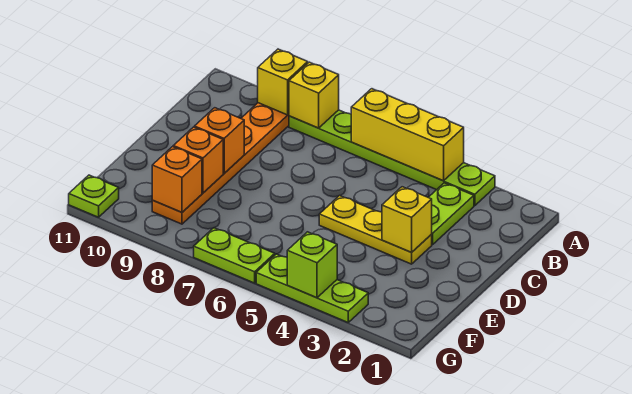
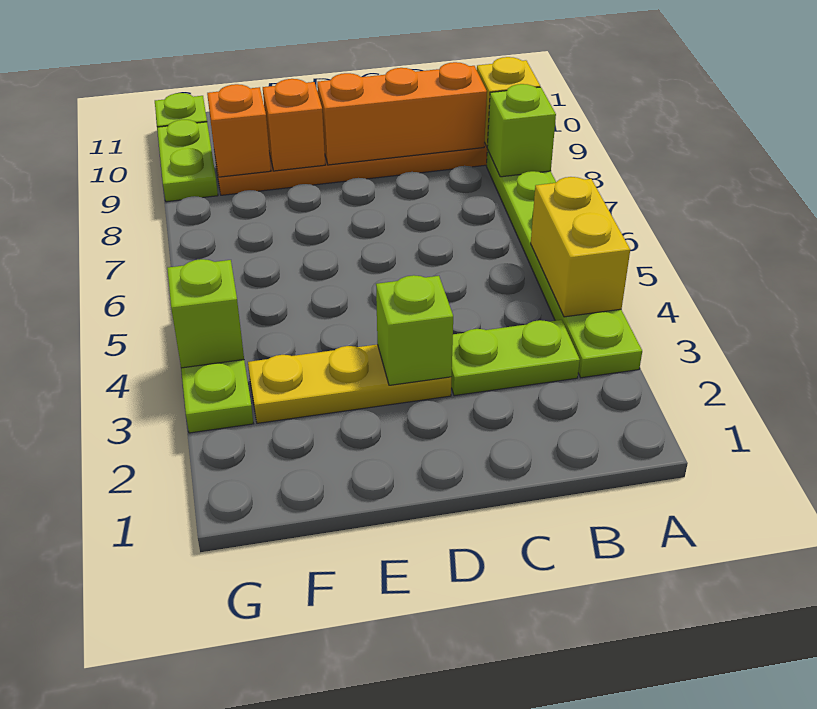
yellow brick A4:A6 level 2 -> yellow brick A4:A5 level 2
yellow brick A8 level 2 -> lime brick A8 level 2
yellow plate D3:D5 level 1 -> yellow plate D3:F3 level 1
yellow brick D3 level 2 -> lime brick D3 level 2
orange brick D9 level 2 -> orange brick B9:D9 level 2
lime plate G6:G7 level 1 -> lime plate G9:G10 level 1

